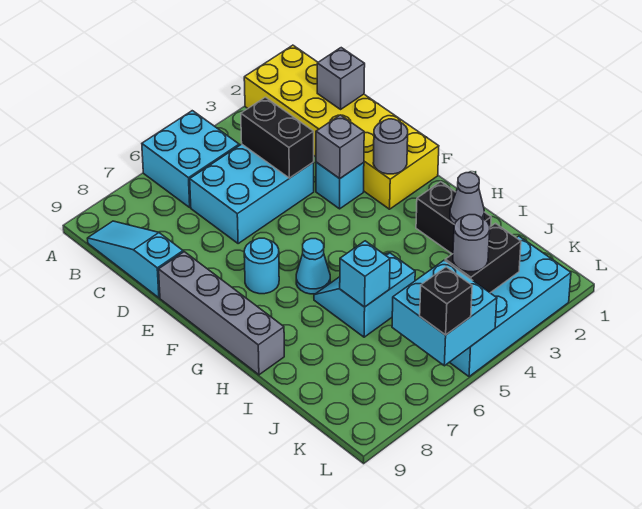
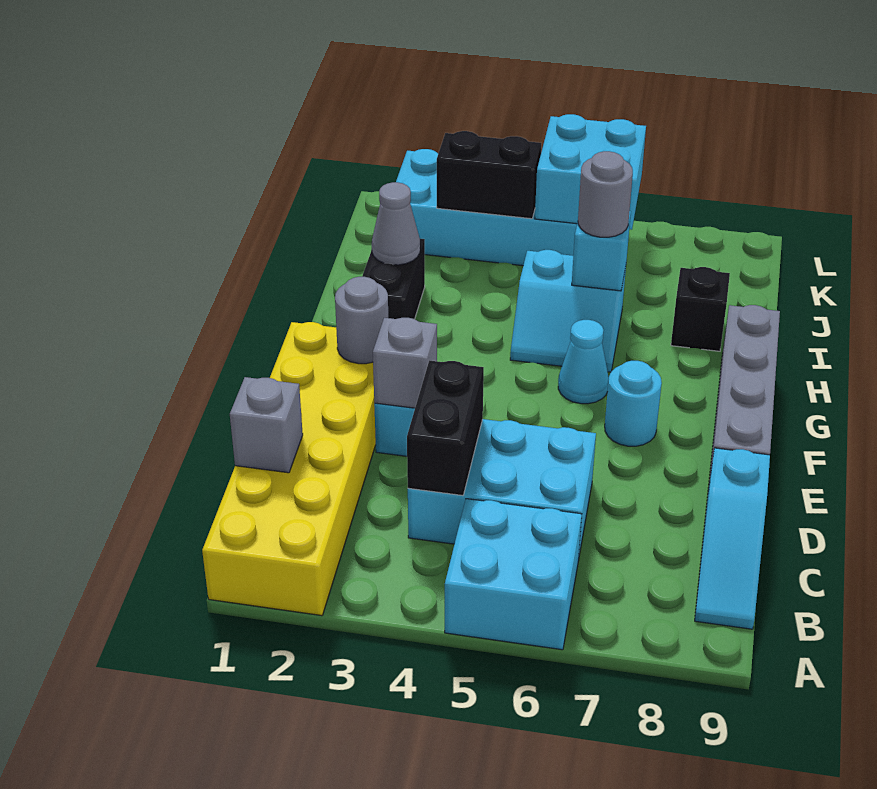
grey round brick K4 level 3 -> grey round brick I6 level 3
black brick L6 level 3 -> black brick I8 level 1

